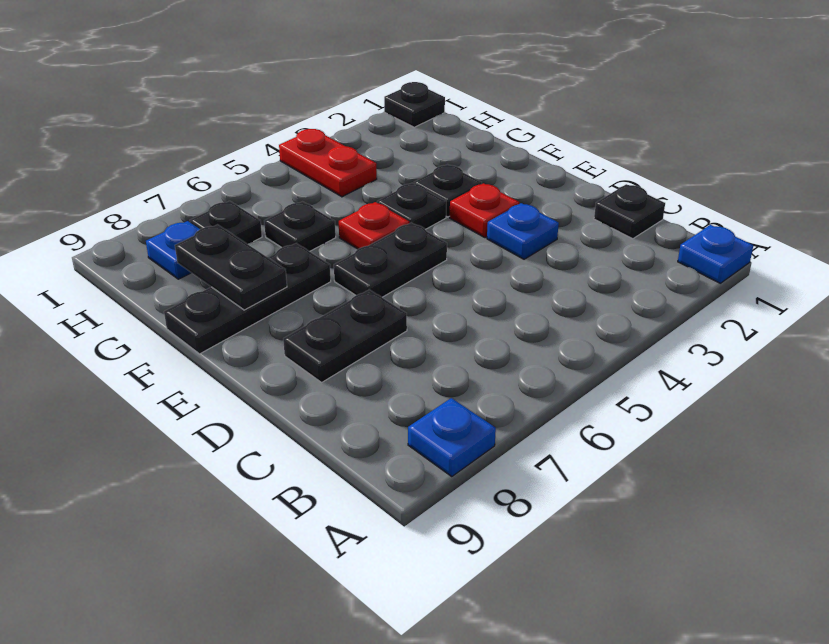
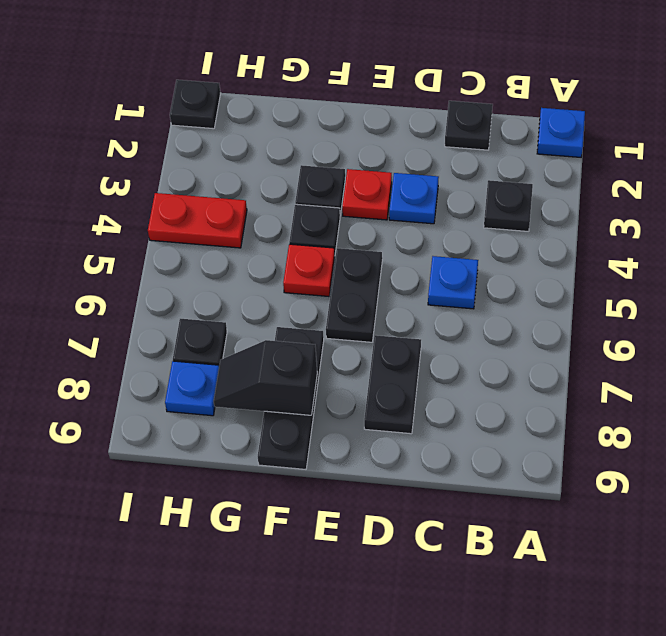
blue plate A8 level 1 -> blue plate C5 level 1
black plate F8:G8 level 2 -> black slope F8:G8 level 2 top F
black plate G6 level 1 -> black plate B3 level 1

